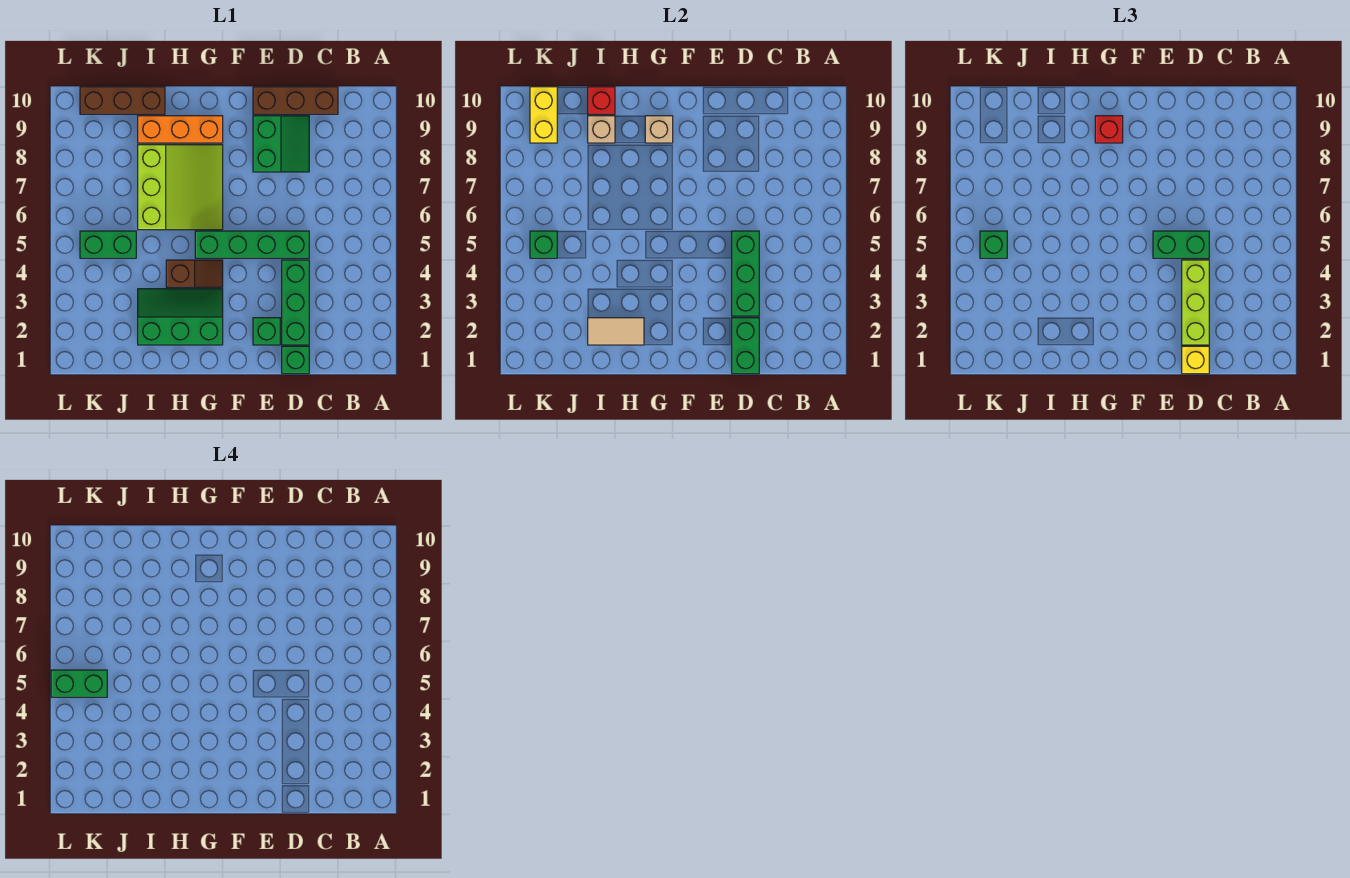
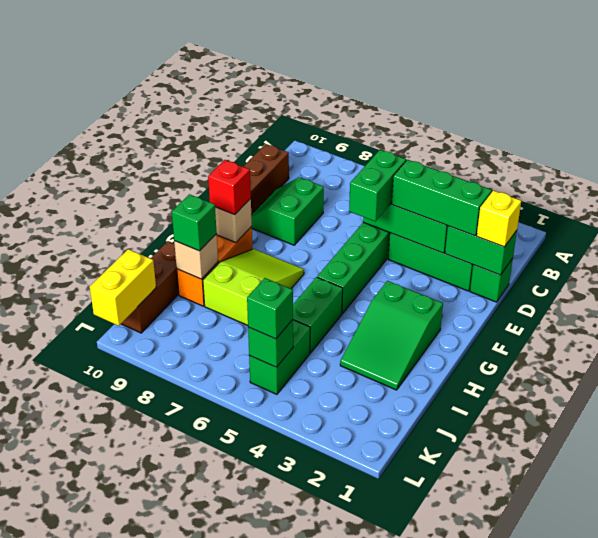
lime brick D2:D4 level 3 -> green brick D2:D4 level 3
green slope D8:E9 level 1 top E -> green slope D8:E9 level 1 top 8
green brick E2 level 1 -> green brick I9 level 3
green slope G2:I3 level 1 top 2 -> green slope G2:I3 level 1 top G
brown slope G4:H4 level 1 top H -> none
lime slope G6:I8 level 1 top I -> lime slope G7:I8 level 1 top I
tan tile H2:I2 level 2 -> none
red brick I10 level 2 -> none
green brick K5:L5 level 4 -> green brick H5:I5 level 1
yellow brick K9:K10 level 2 -> yellow brick K10:L10 level 2

